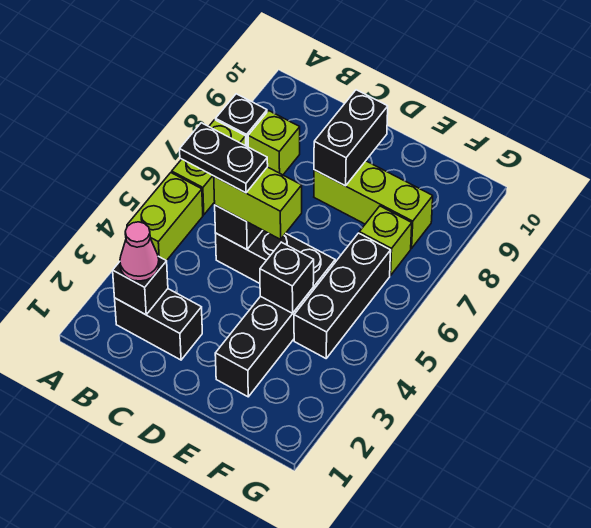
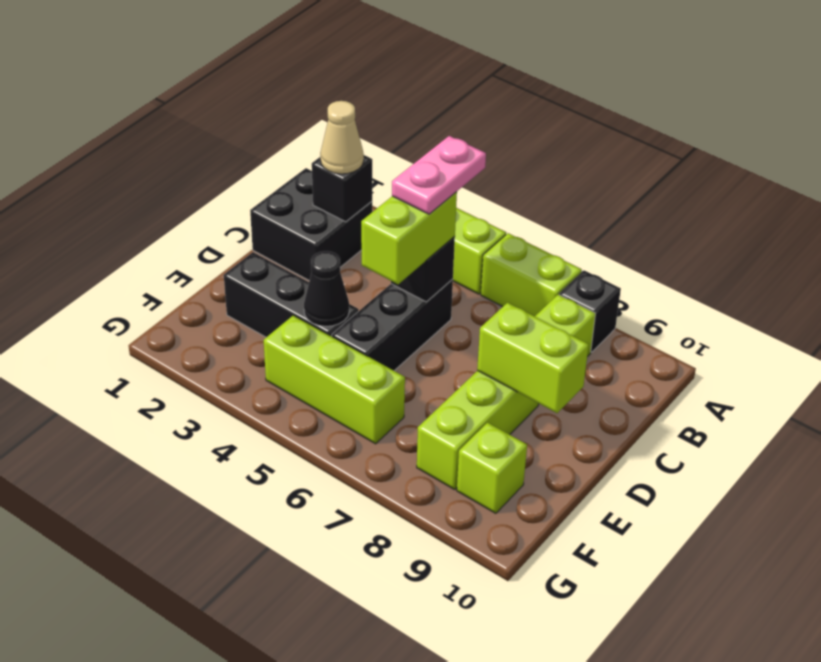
black brick B2:C2 level 1 -> black brick B1:C2 level 1
pink cone B2 level 3 -> tan cone B2 level 3
black plate B5:C5 level 4 -> pink plate B5:C5 level 4
black brick D8:D9 level 2 -> lime brick D8:D9 level 2
black brick E4 level 2 -> black cone E4 level 2
black brick F4:F6 level 1 -> lime brick F4:F6 level 1
lime brick F7 level 1 -> lime brick F9 level 1

